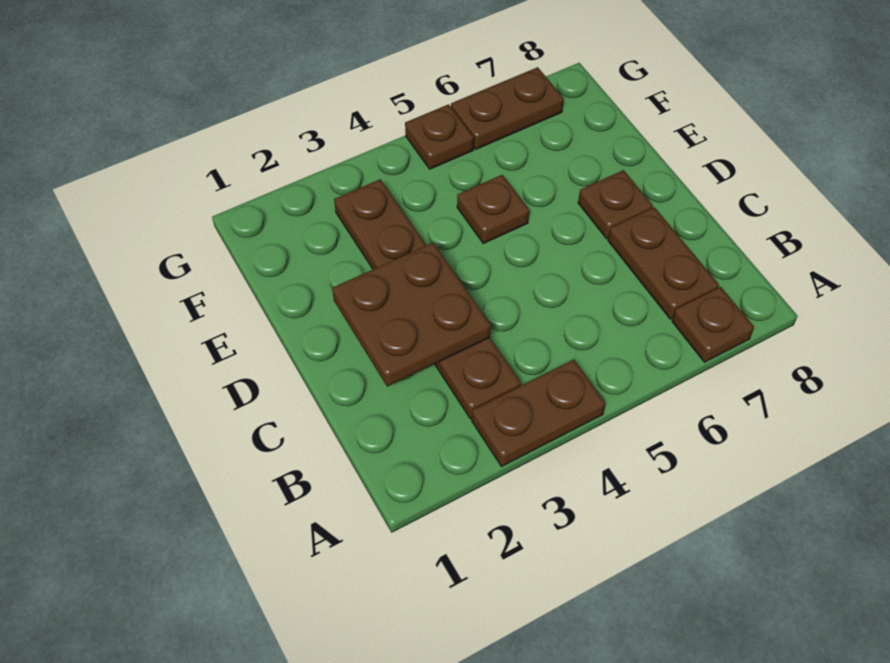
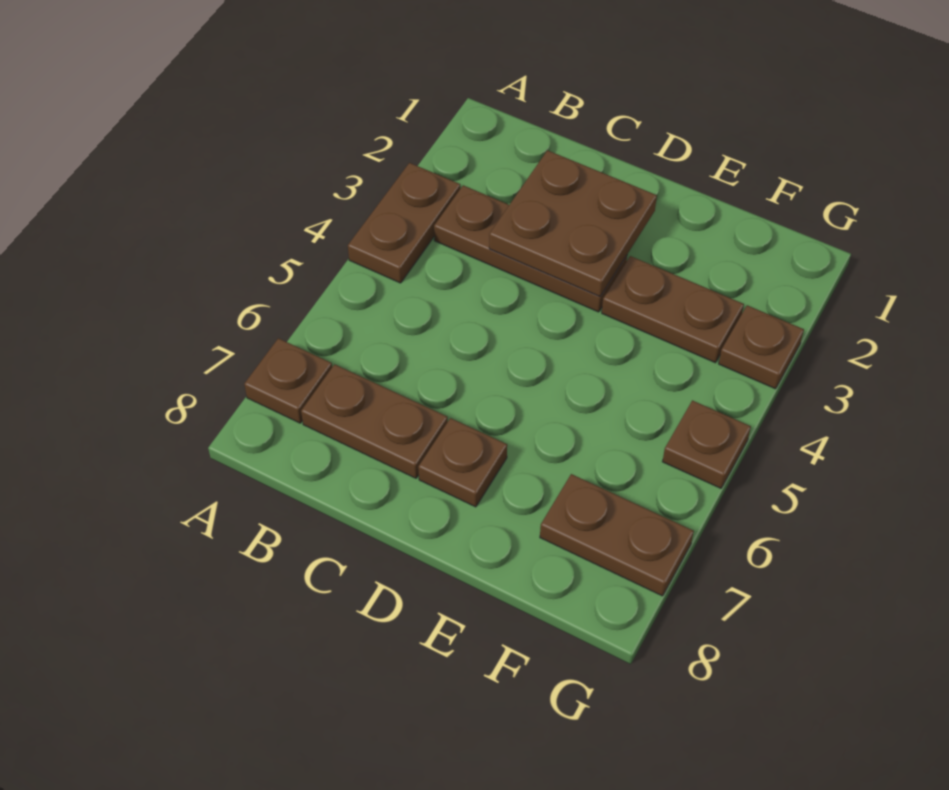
brown plate E5 level 1 -> brown plate G3 level 1
brown plate G6:G7 level 1 -> brown plate F7:G7 level 1

